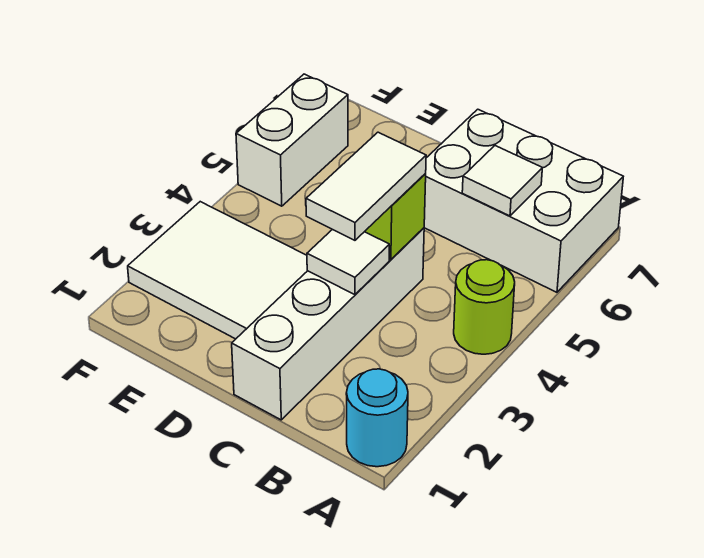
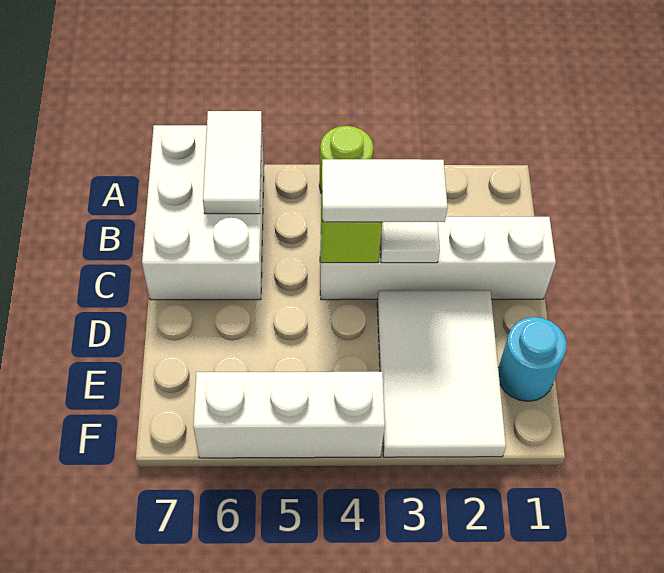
cyan round brick A1 level 1 -> cyan round brick E1 level 1
white tile B6 level 2 -> white tile A6:B6 level 2
white brick F5:F6 level 1 -> white brick F4:F6 level 1

